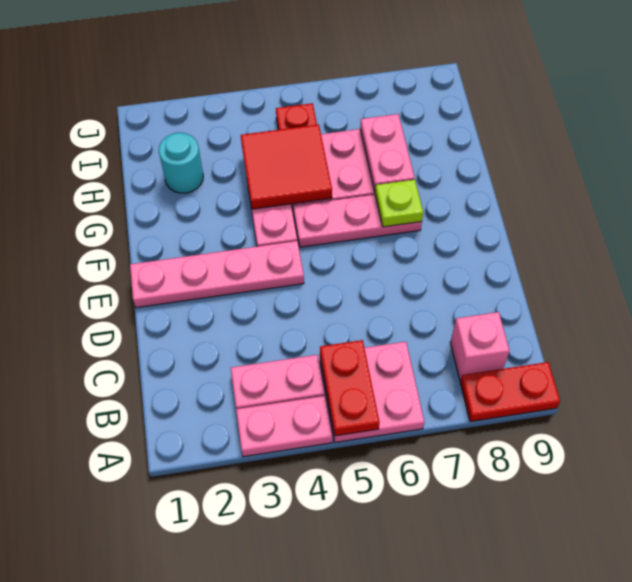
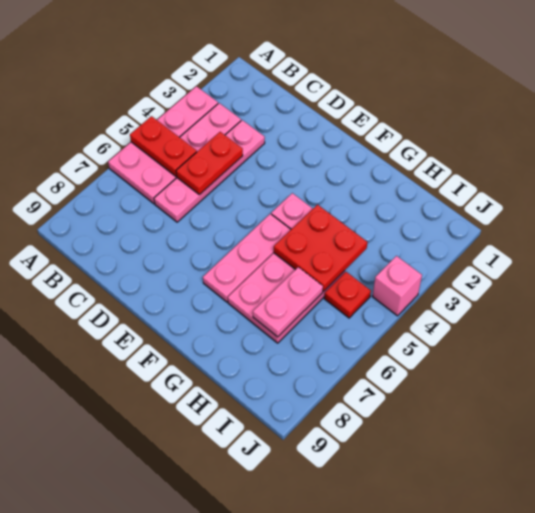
red plate A8:A9 level 1 -> red plate C4:C5 level 2
pink brick B8 level 1 -> pink brick J4 level 1
pink plate E1:E4 level 1 -> pink plate C3:C6 level 1
lime plate F7 level 2 -> none
red tile G4:H5 level 2 -> red plate G4:H5 level 2
pink plate G7:H7 level 2 -> pink plate H6:H7 level 2
cyan round brick H2 level 1 -> none

